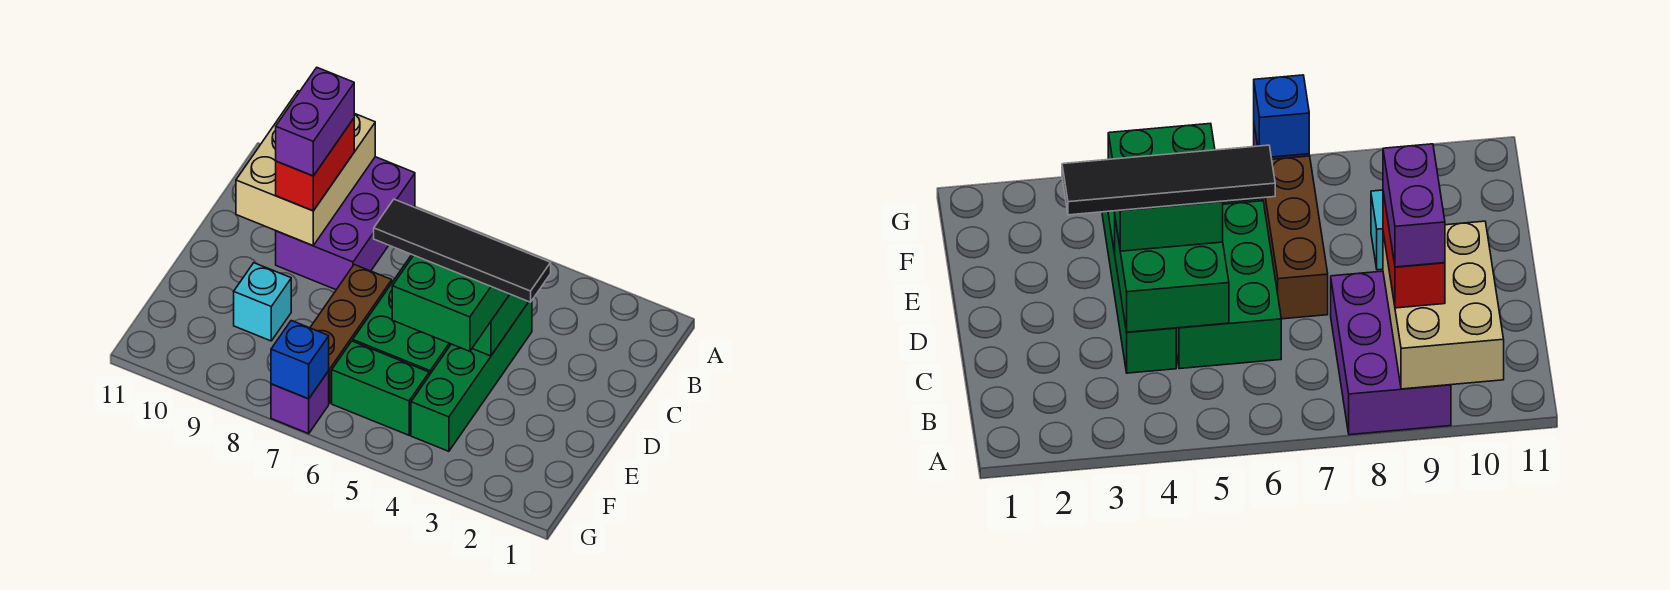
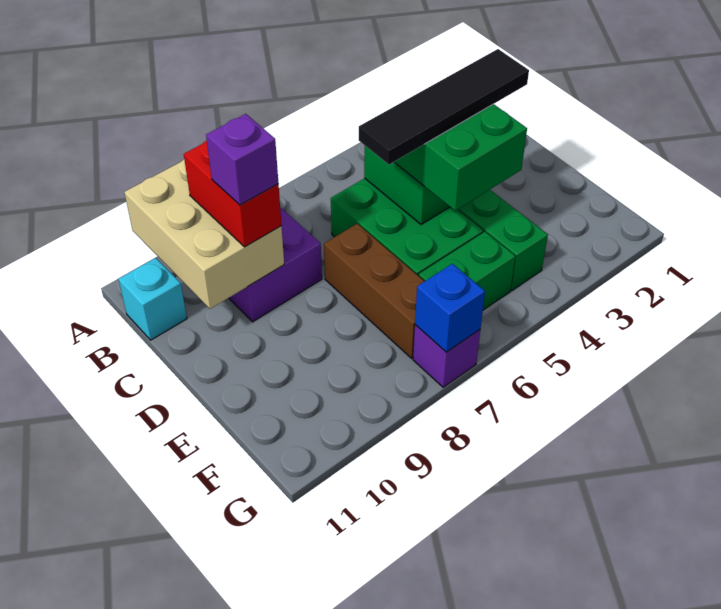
purple brick B9:C9 level 4 -> purple brick C9 level 4
cyan brick E9 level 1 -> cyan brick B11 level 1

